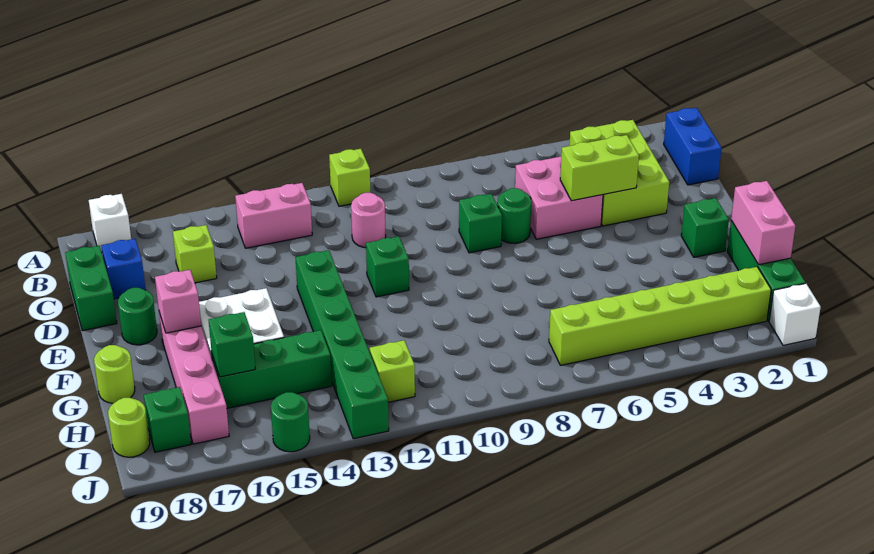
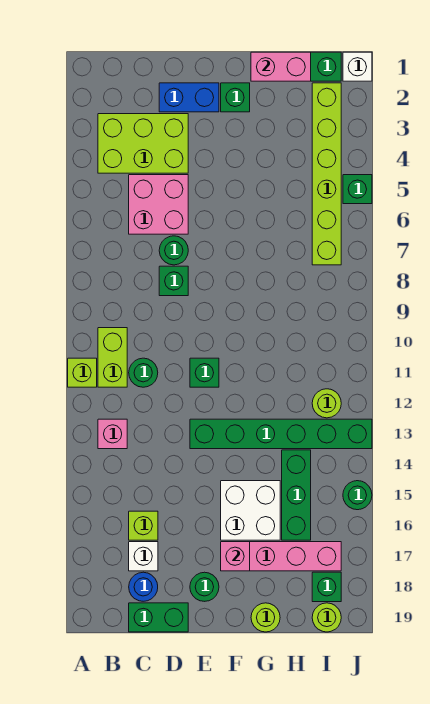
white brick A18 level 1 -> white brick C17 level 1
blue brick B1:C1 level 1 -> blue brick D2:E2 level 1
pink brick B13:B14 level 1 -> pink brick B13 level 1
pink round brick C11 level 1 -> green round brick C11 level 1
blue brick C18 level 1 -> blue round brick C18 level 1
lime brick D4:D5 level 2 -> lime brick B10:B11 level 1
green brick H16 level 2 -> green brick J5 level 1
lime brick I12 level 1 -> lime round brick I12 level 1

